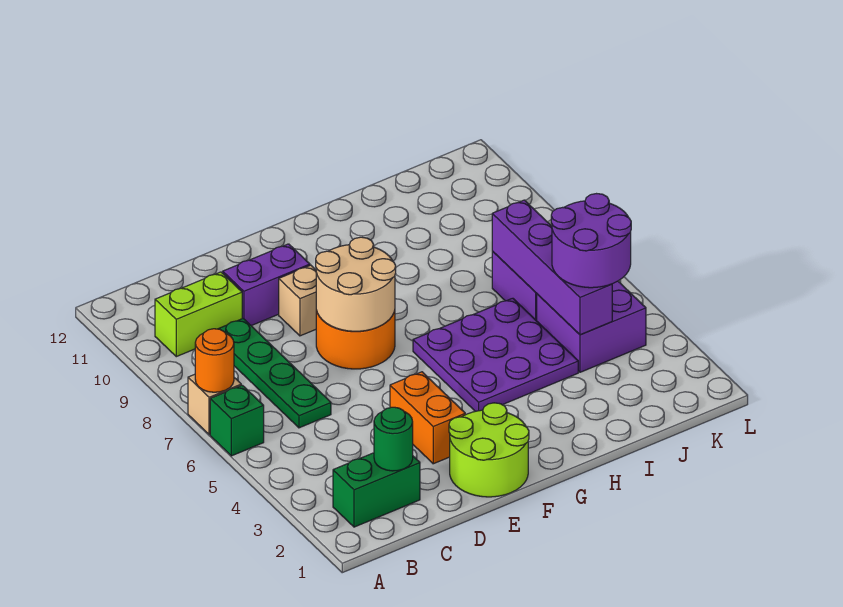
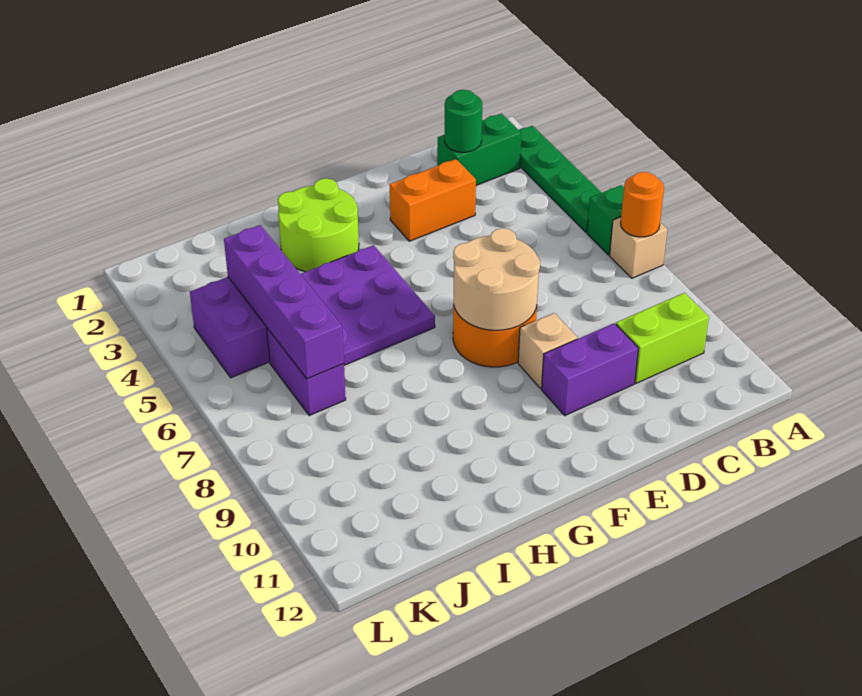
green plate C6:C9 level 1 -> green plate A2:A5 level 1
lime round brick E1:F2 level 1 -> lime round brick G2:H3 level 1
orange brick E3:E4 level 1 -> orange brick D3:E3 level 1
purple round brick J4:K5 level 3 -> none

